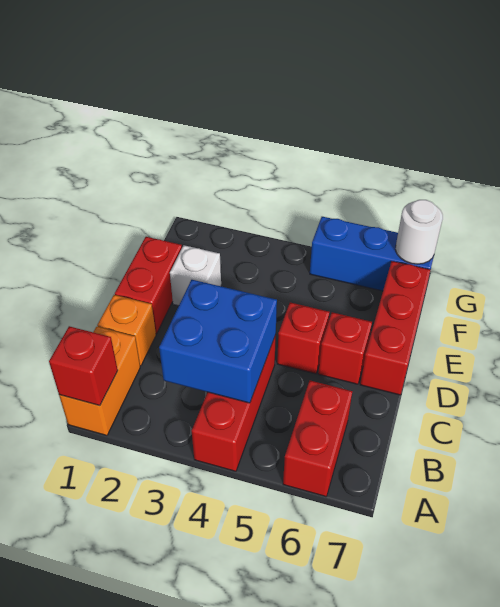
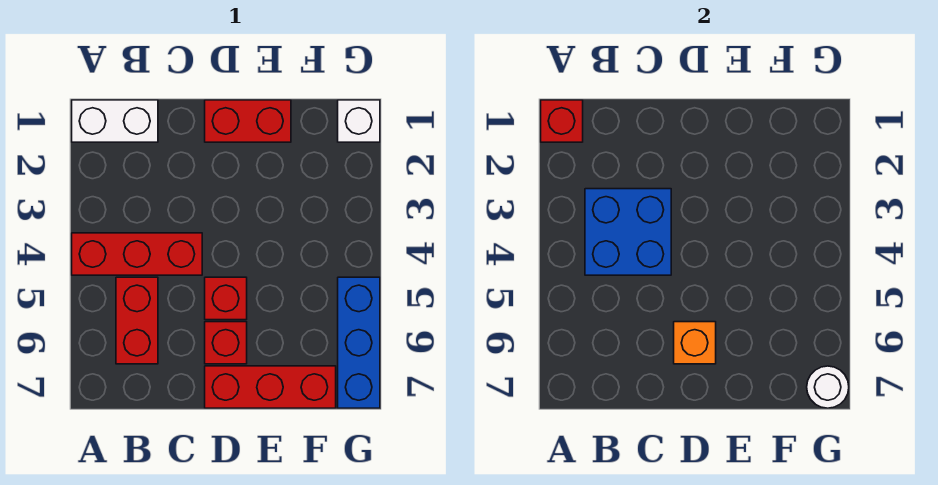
orange brick A1:B1 level 1 -> white brick A1:B1 level 1
red brick A6:B6 level 1 -> red brick B5:B6 level 1
orange brick C1 level 1 -> orange brick D6 level 2
white brick E2 level 1 -> white brick G1 level 1

